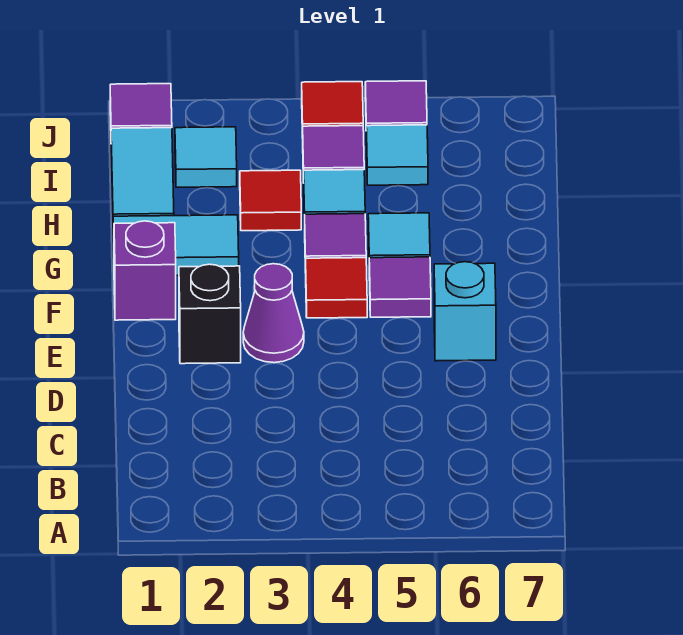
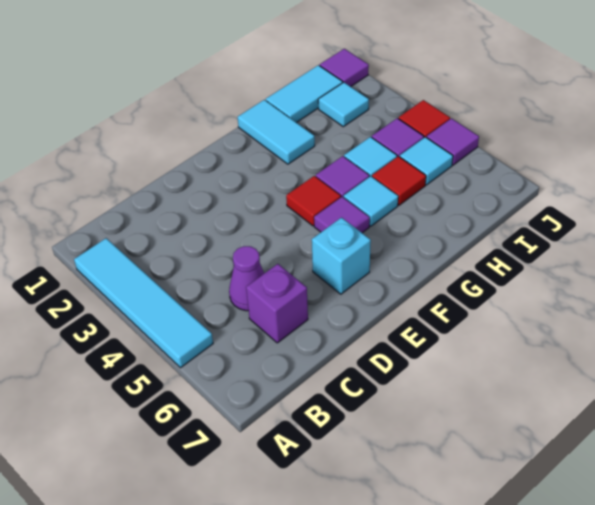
none -> cyan tile A2:A5 level 1
black brick E2 level 1 -> none
purple cone E3 level 1 -> purple cone C5 level 1
purple brick F1 level 1 -> purple brick C6 level 1
red tile H3 level 1 -> red tile H5 level 1

